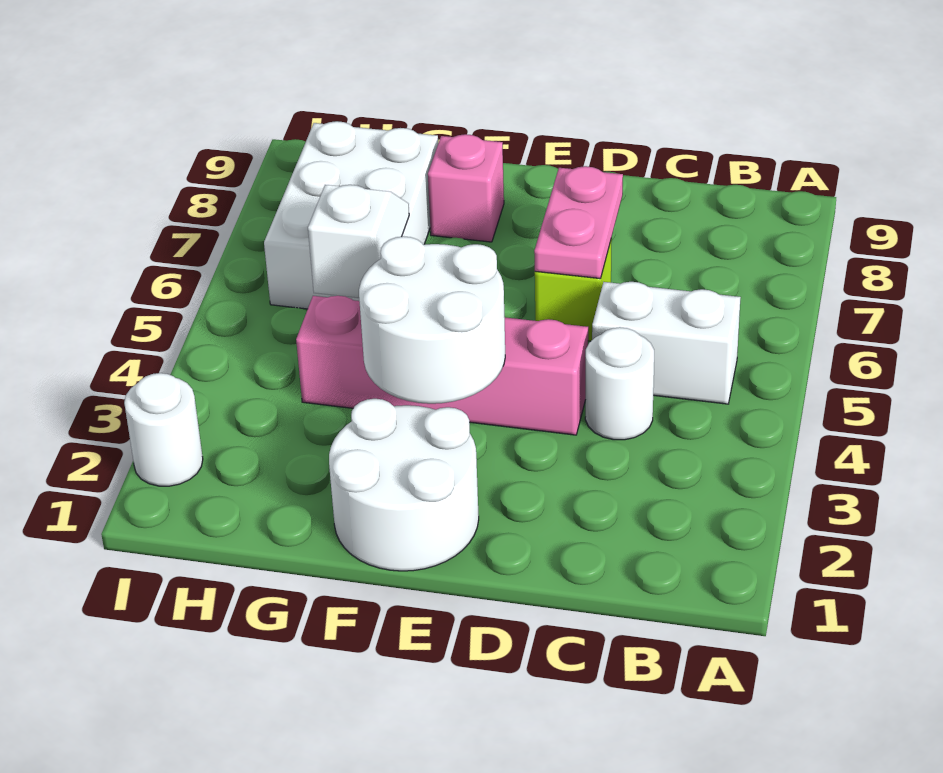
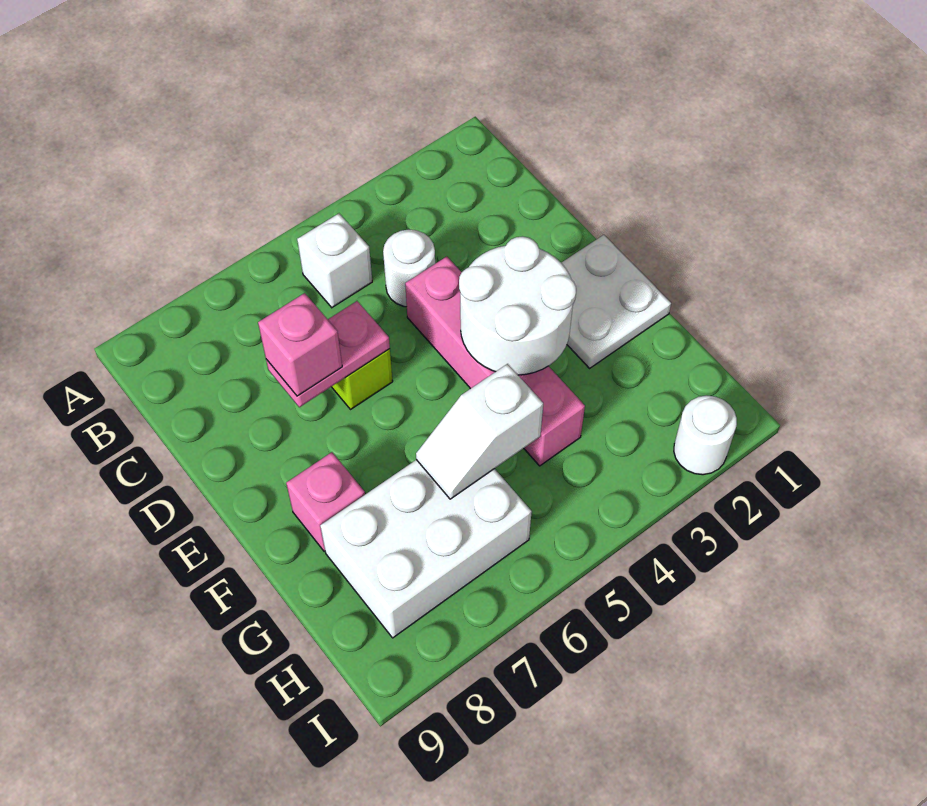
white brick B5:C5 level 1 -> white brick B5 level 1
none -> pink brick D7 level 3
white round brick E1:F2 level 1 -> white plate E1:F2 level 1

